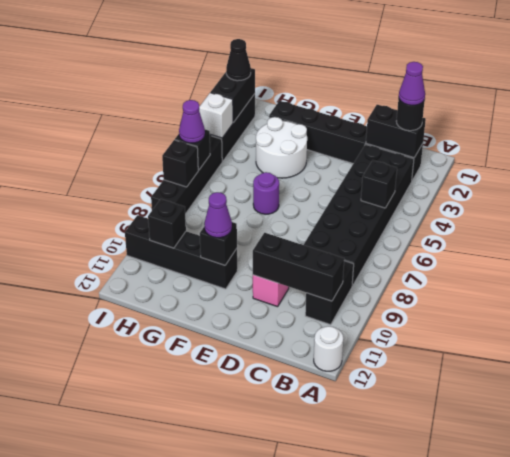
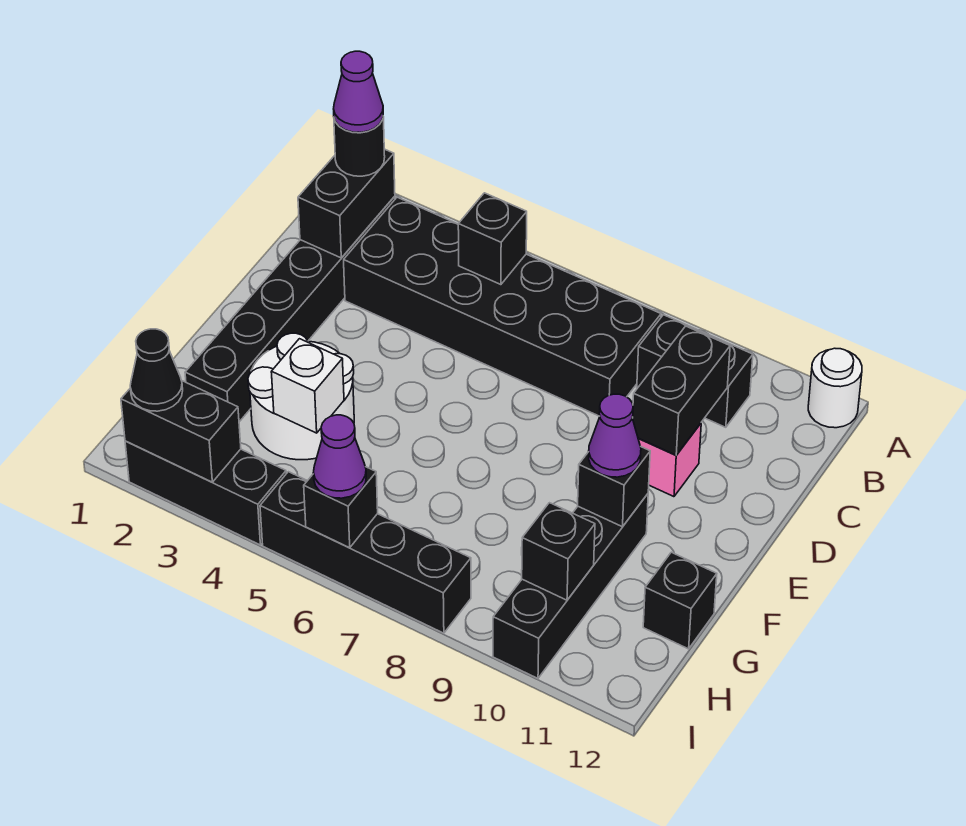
black brick B10:D10 level 2 -> black brick C10:D10 level 2
purple round brick F6 level 1 -> none
white brick I4 level 2 -> white brick G4 level 2
black brick I7 level 2 -> black brick G12 level 1

